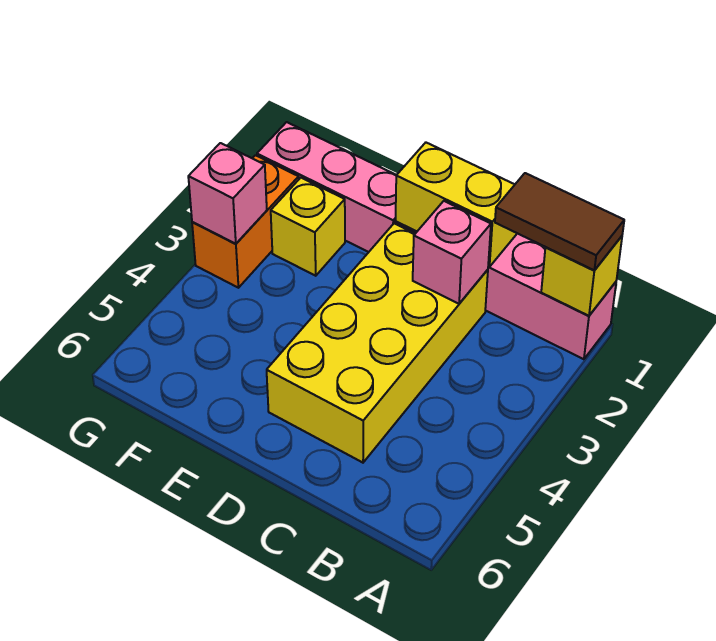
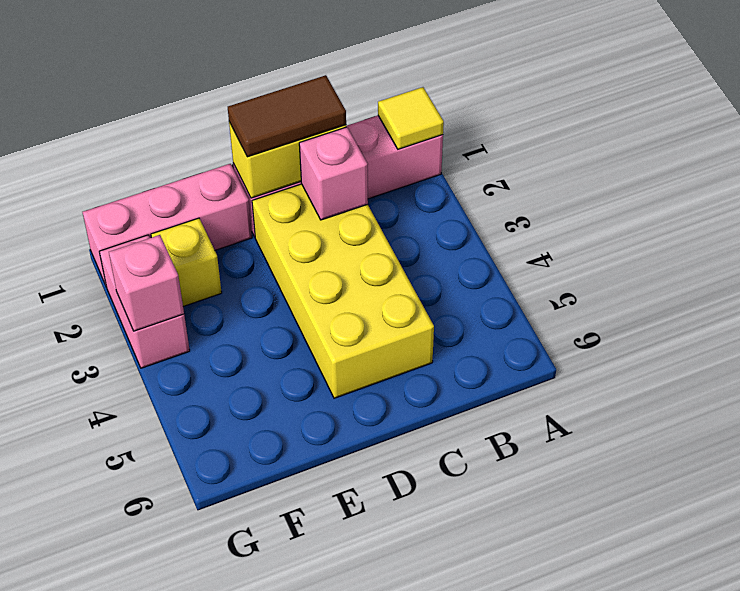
yellow brick A1 level 2 -> yellow tile A1 level 2
brown tile A1:B1 level 3 -> brown tile C1:D1 level 3
orange brick G2:G3 level 1 -> pink brick G2:G3 level 1

